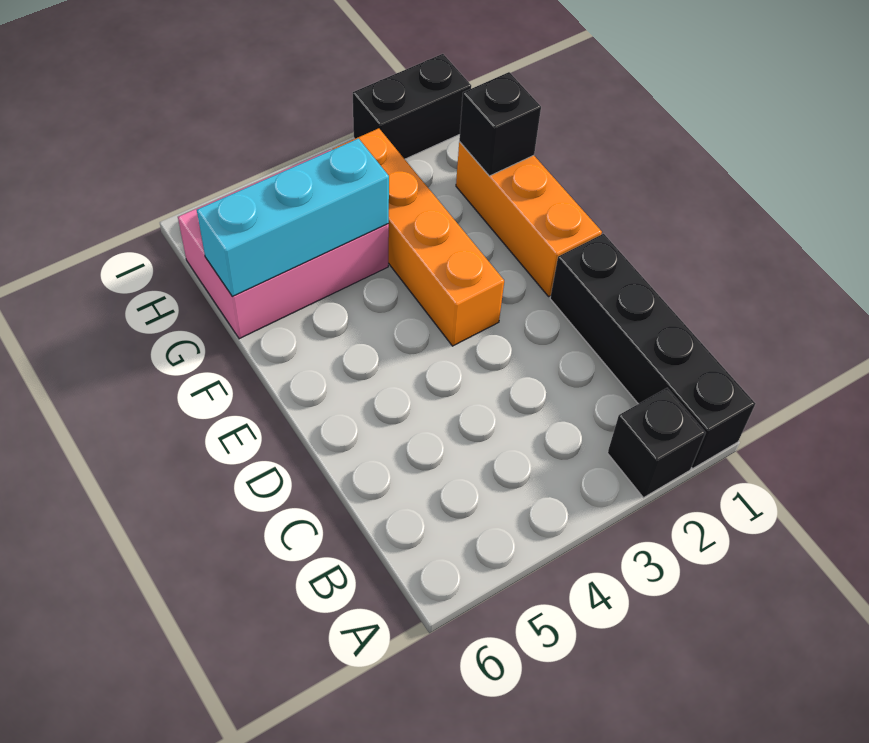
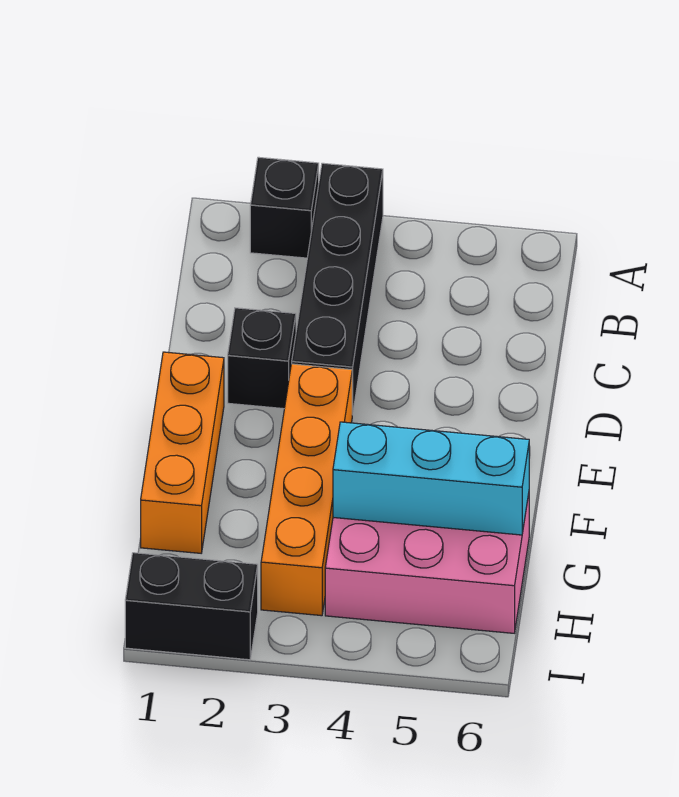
black brick A1:D1 level 1 -> black brick A3:D3 level 1
black brick G1 level 2 -> black brick D2 level 1

